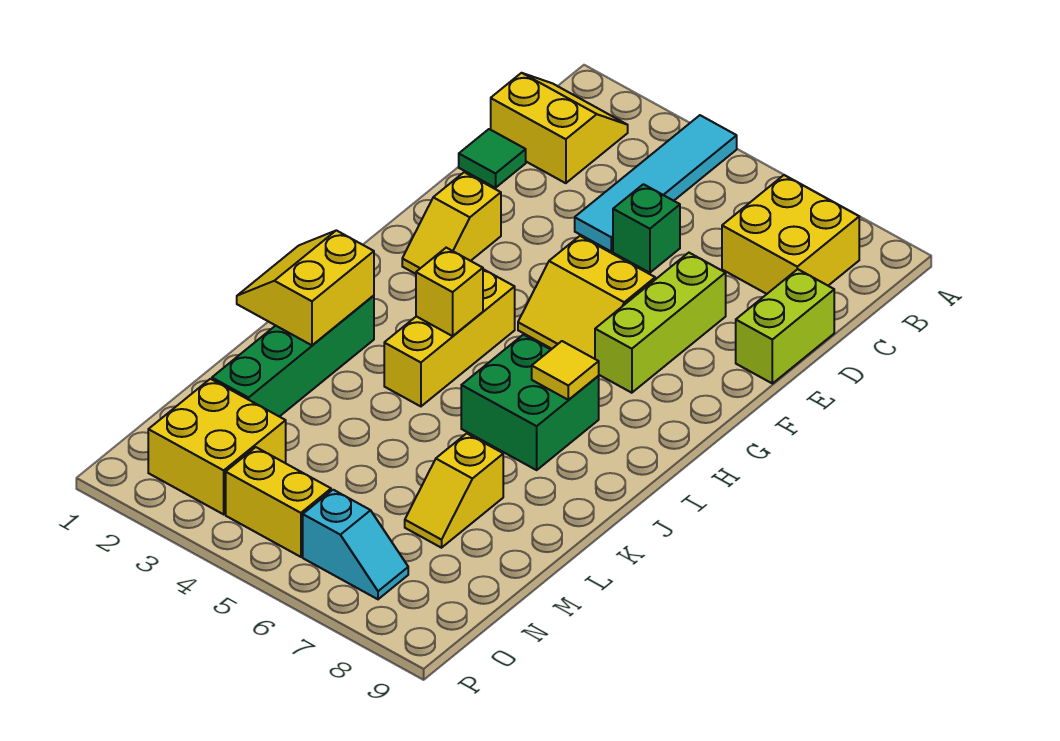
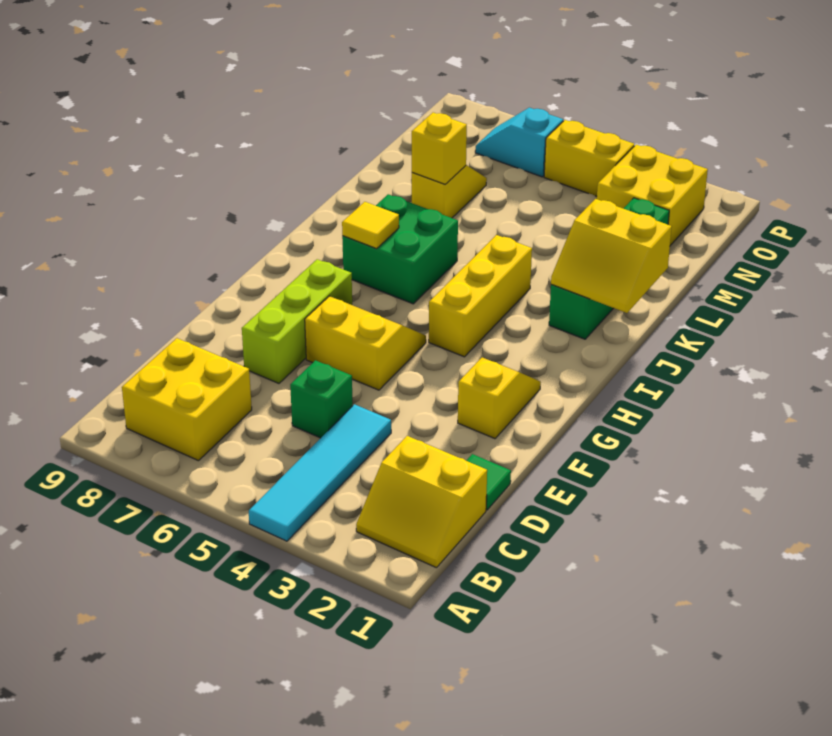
lime brick D9:E9 level 1 -> none
yellow brick I4 level 2 -> yellow brick L7 level 2
yellow slope J1:K2 level 2 top 2 -> yellow slope J1:K2 level 2 top K

